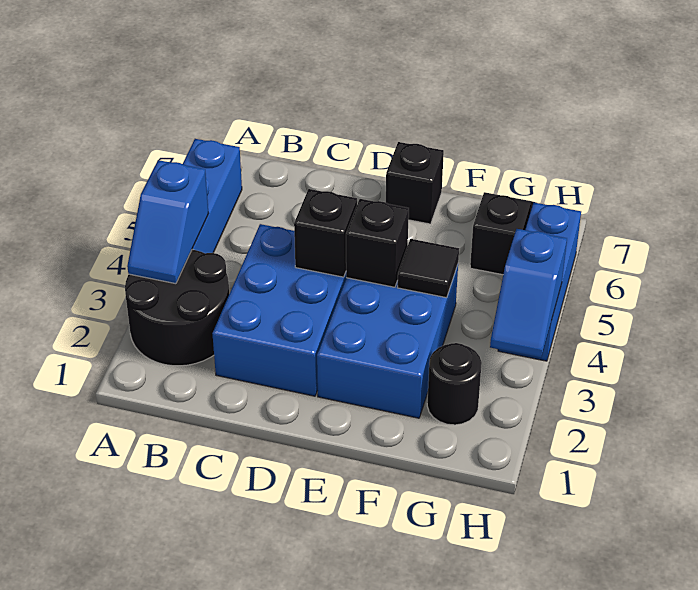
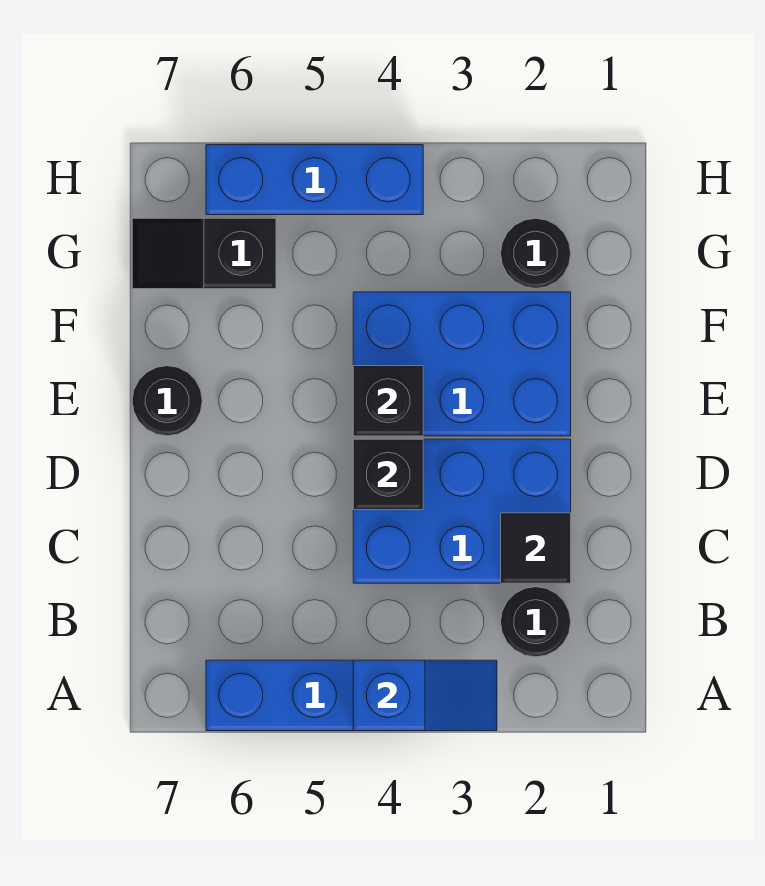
black round brick A2:B3 level 1 -> black round brick B2 level 1
black brick E7 level 1 -> black round brick E7 level 1
black tile F4 level 2 -> black tile C2 level 2
blue slope H3:H4 level 2 top 4 -> none

